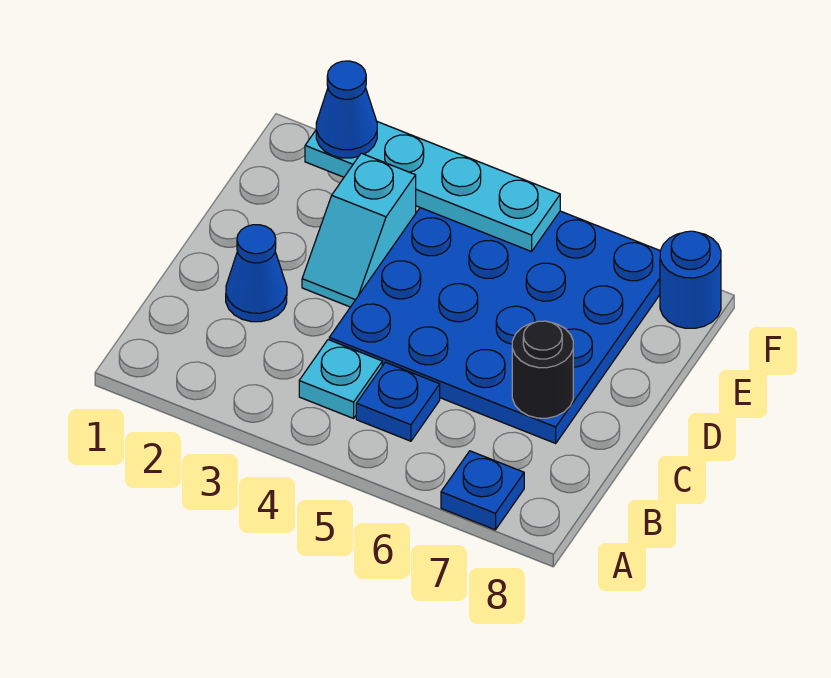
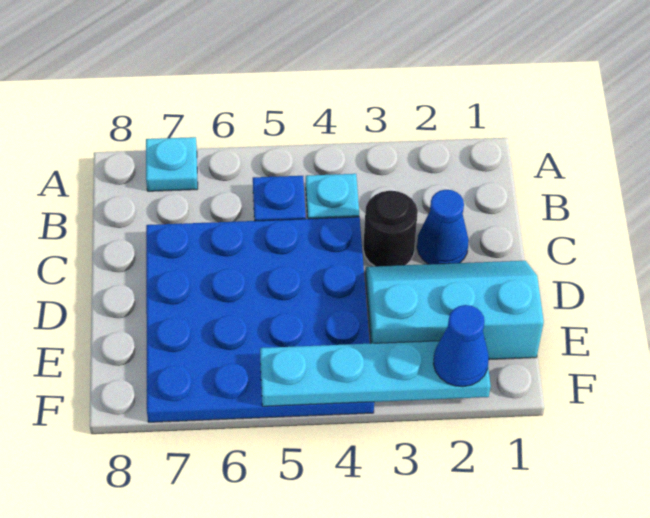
blue plate A7 level 1 -> cyan plate A7 level 1
black round brick C7 level 2 -> black round brick C3 level 1
cyan slope D3:E3 level 1 top E -> cyan slope D1:E3 level 1 top E
blue round brick F8 level 1 -> none

